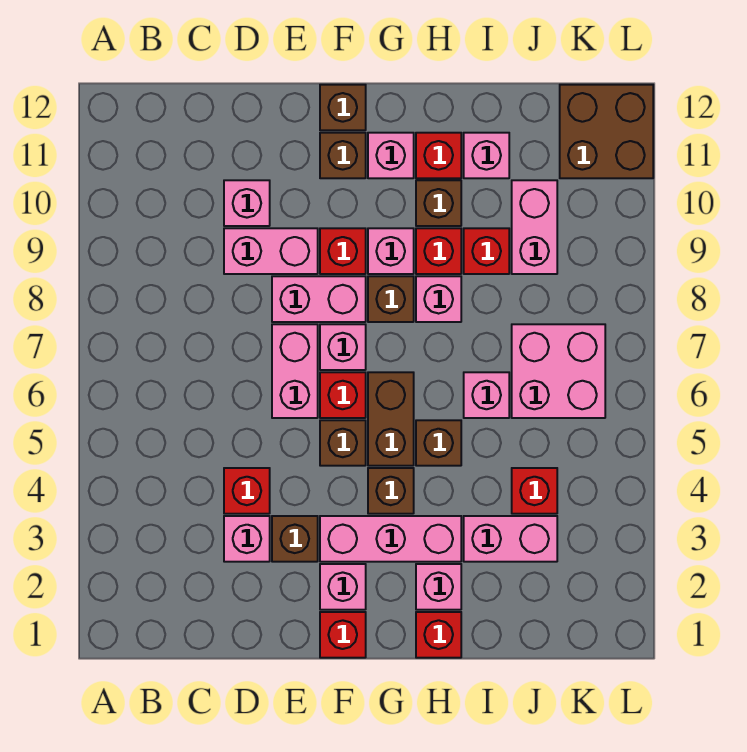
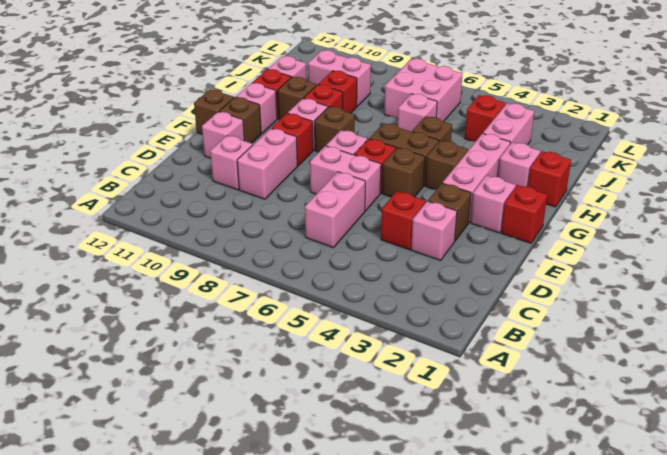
pink brick E8:F8 level 1 -> pink brick C6:D6 level 1
pink brick H8 level 1 -> pink brick E11 level 1
brown brick K11:L12 level 1 -> none

